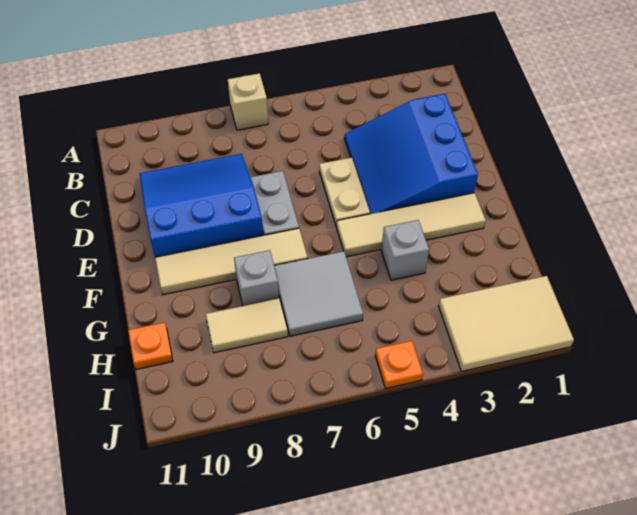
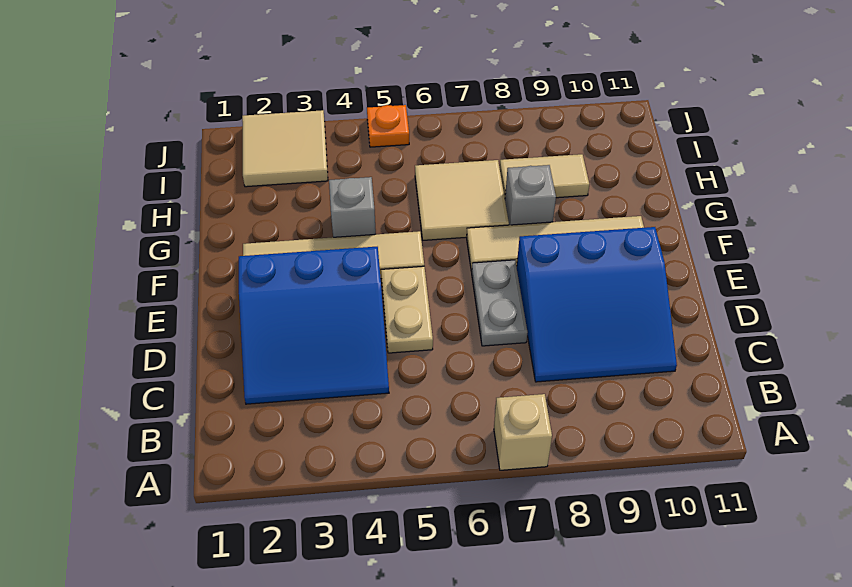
blue slope C2:E4 level 1 top 2 -> blue slope C2:E4 level 1 top E
grey tile G6:H7 level 1 -> tan tile G6:H7 level 1
orange plate H11 level 1 -> none
tan tile I1:J3 level 1 -> tan tile I2:J3 level 1

